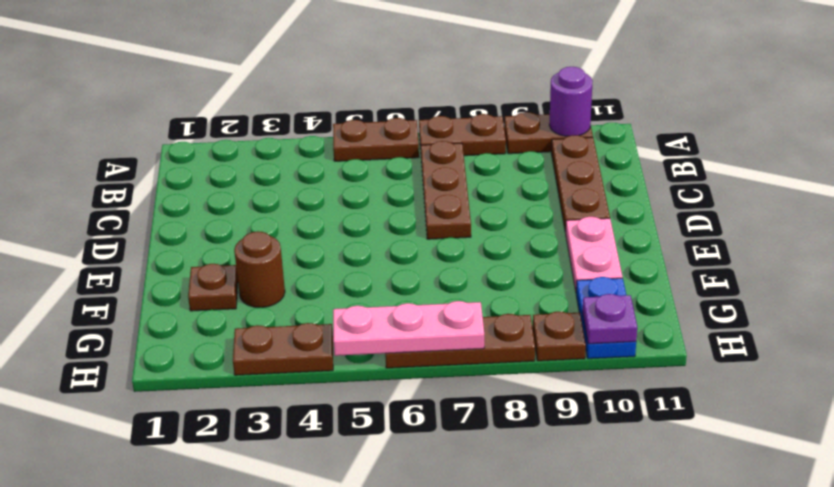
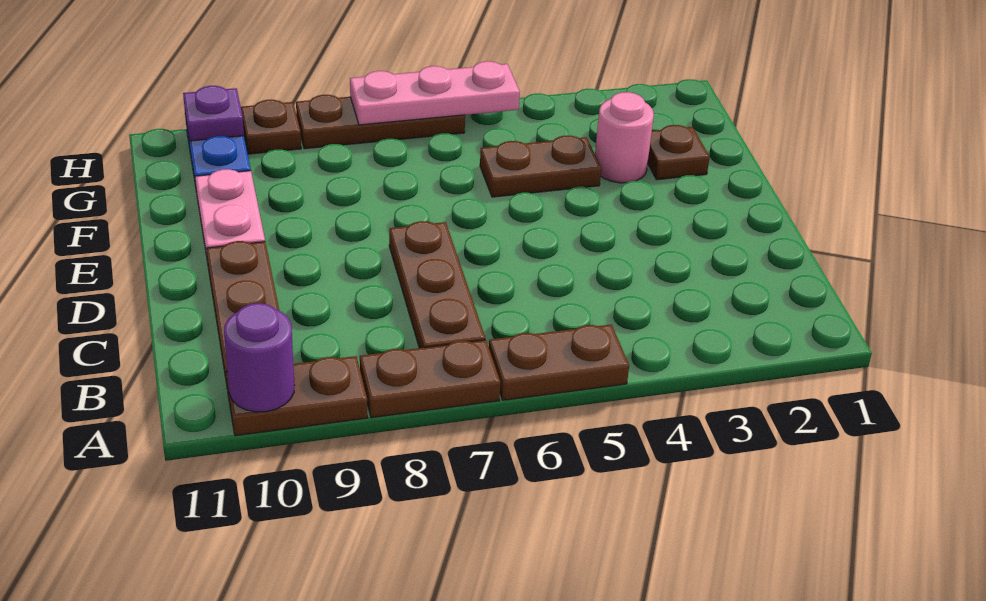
brown round brick F3 level 1 -> pink round brick F3 level 1
brown plate H3:H4 level 1 -> brown plate F4:F5 level 1

